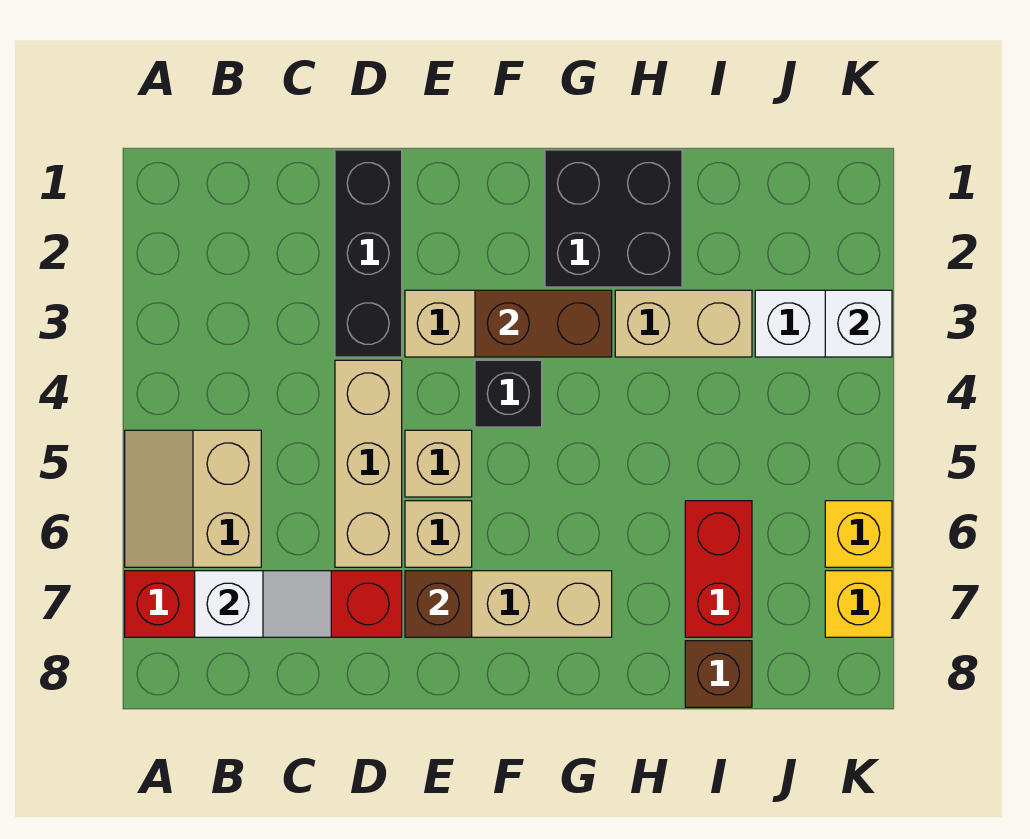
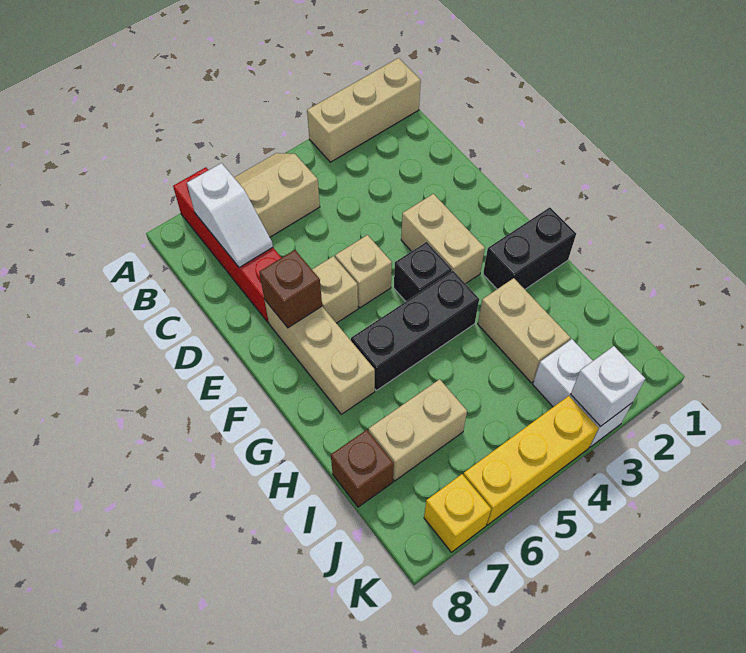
black brick D1:D3 level 1 -> black brick G4:G6 level 1
tan brick D4:D6 level 1 -> tan brick A1:A3 level 1
brown brick F3:G3 level 2 -> none
black brick G1:H2 level 1 -> black brick G1:G2 level 1
red brick I6:I7 level 1 -> tan brick I6:I7 level 1
yellow brick K6 level 1 -> yellow brick K4:K6 level 1

